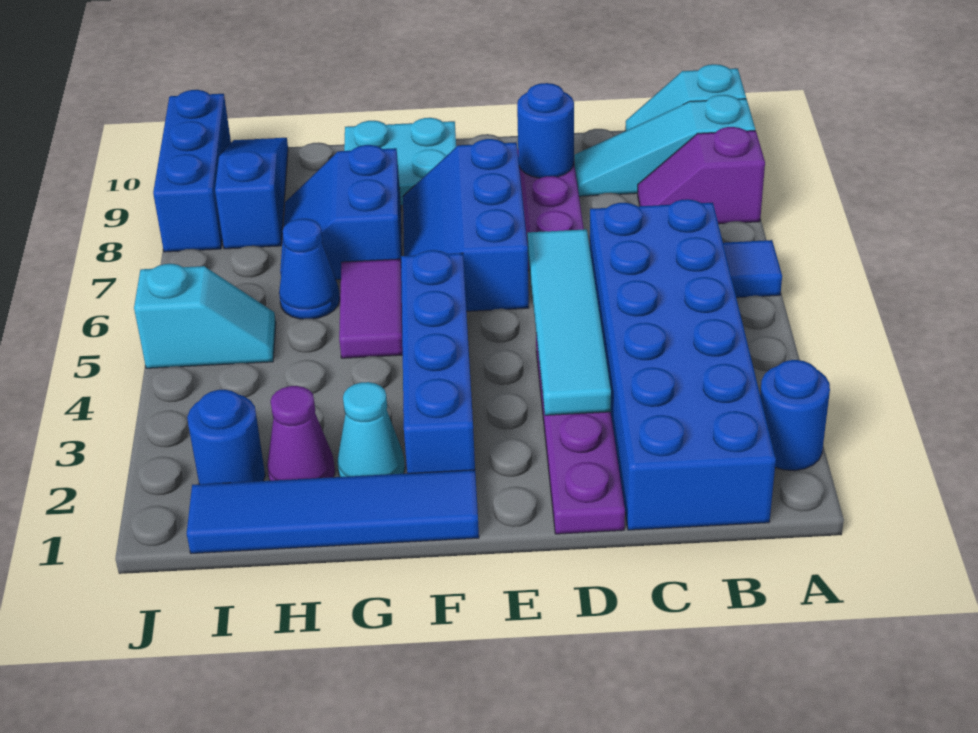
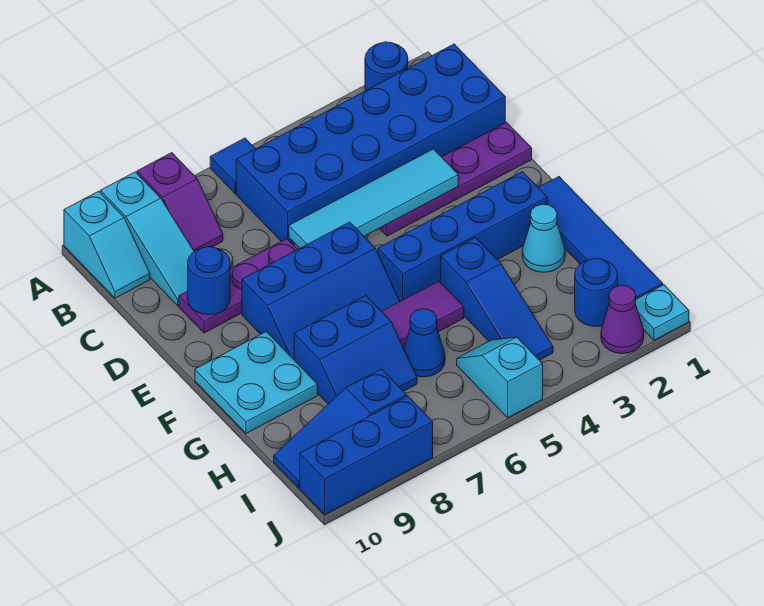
none -> blue slope G4:I4 level 1 top G
purple cone H2 level 1 -> purple cone J2 level 1
none -> cyan plate J1 level 1

